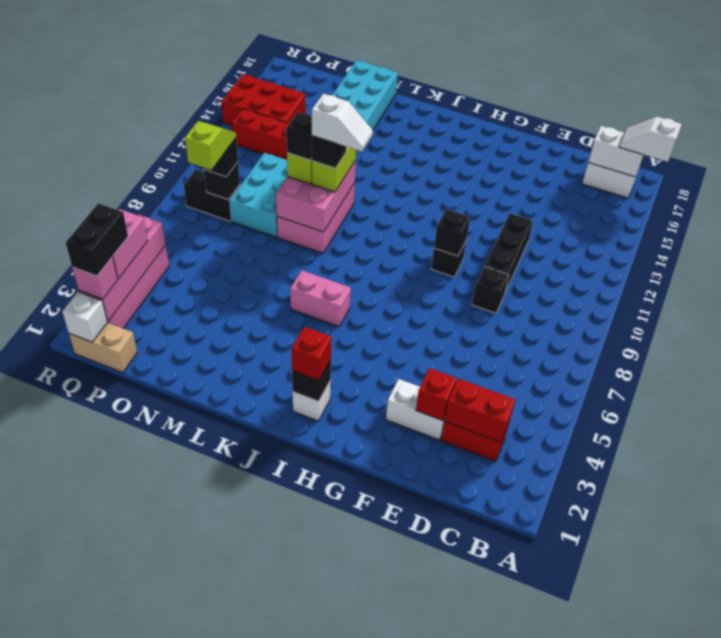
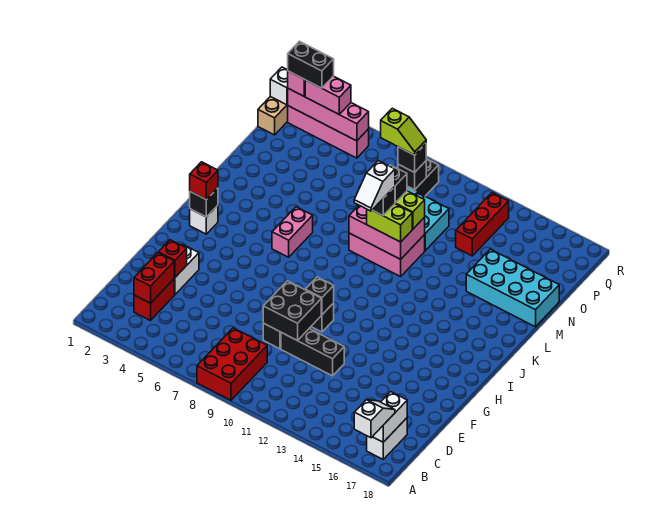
none -> black brick E9:F10 level 2
red brick P14:R15 level 1 -> red brick A8:C9 level 1

